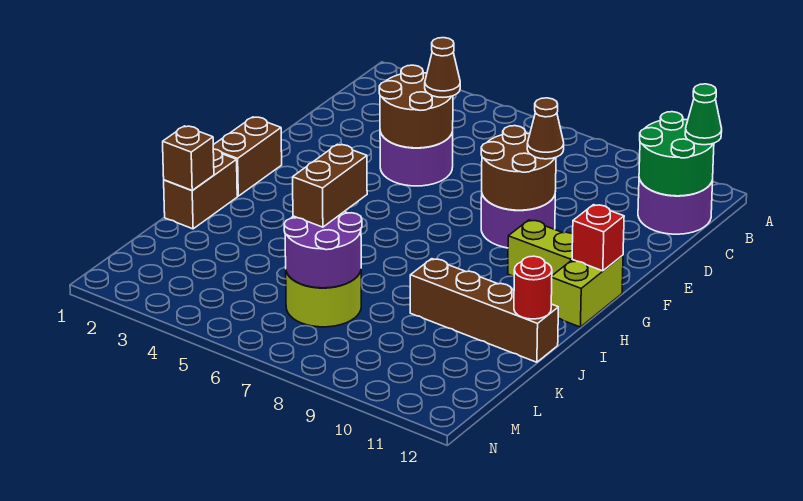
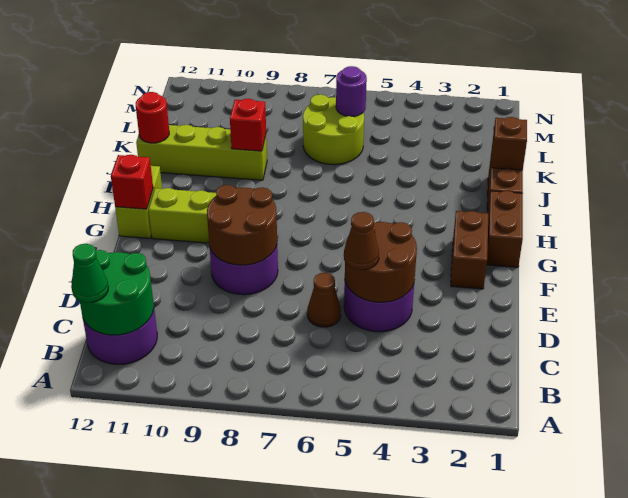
brown cone E9 level 3 -> brown cone D6 level 1
brown brick J6:K6 level 3 -> brown brick F2:G2 level 1
brown brick J9:J12 level 1 -> lime brick J9:J12 level 1
none -> red brick J9 level 2
purple round brick K6:L7 level 2 -> purple round brick L6 level 2

